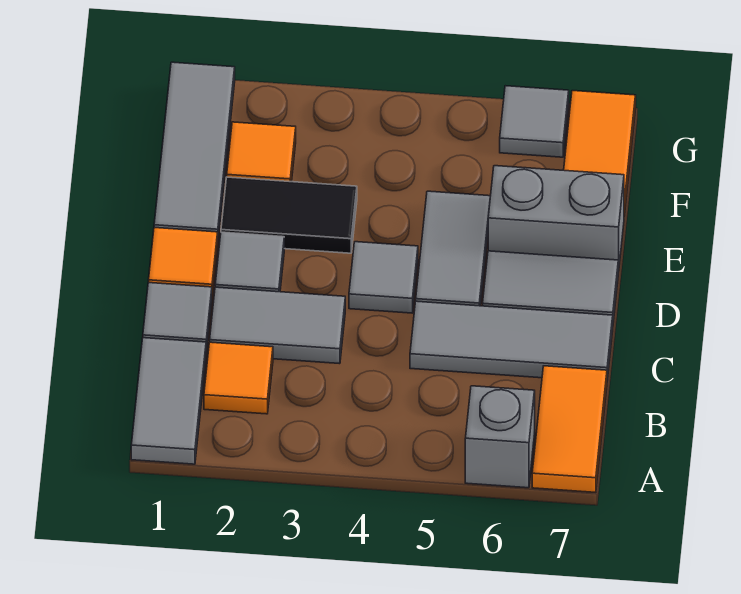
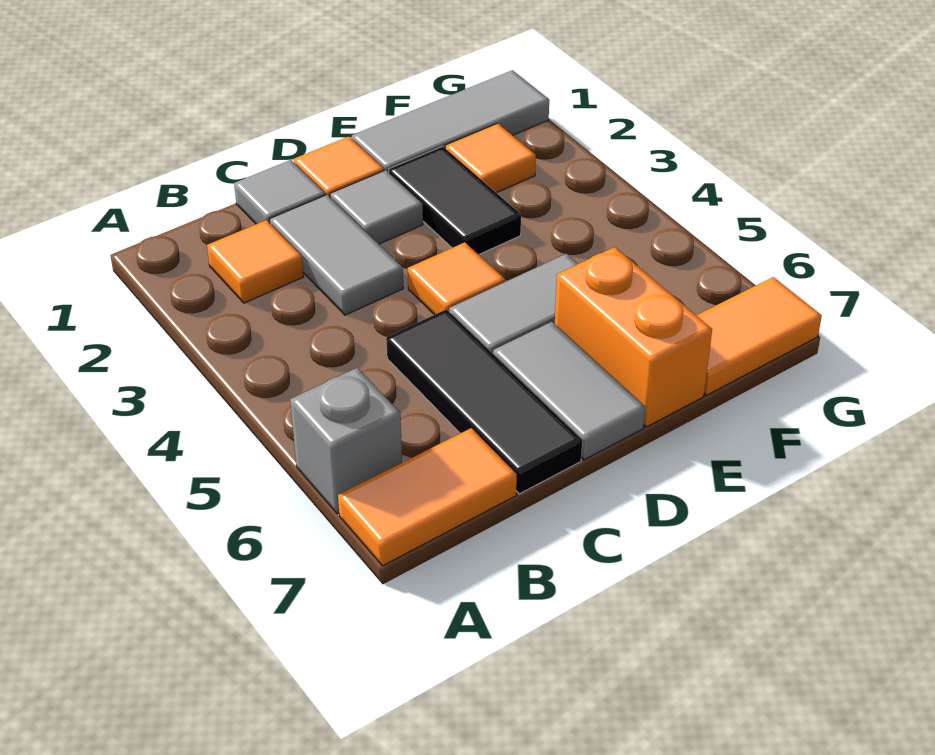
grey tile A1:B1 level 1 -> none
grey tile C5:C7 level 1 -> black tile C5:C7 level 1
grey tile D4 level 1 -> orange tile D4 level 1
grey brick E6:E7 level 1 -> orange brick E6:E7 level 1
grey tile G6 level 1 -> none

